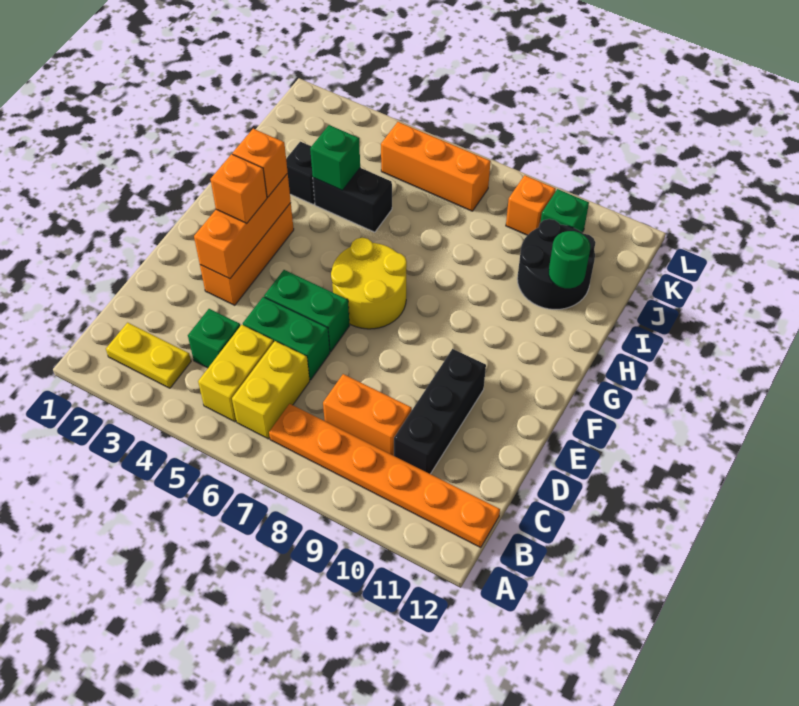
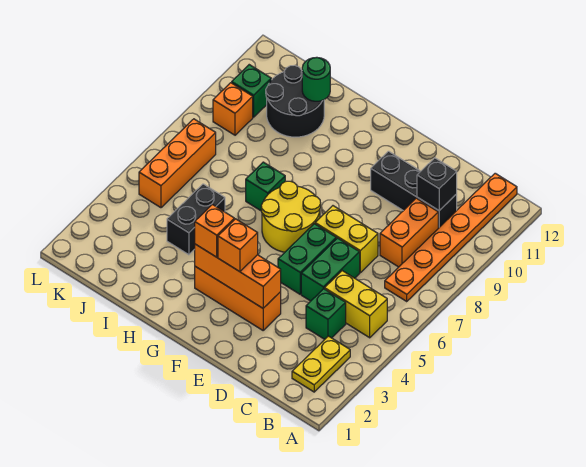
yellow brick B6:C6 level 1 -> yellow brick D7:E7 level 1
black brick I3 level 1 -> black brick C10 level 2
green brick I4 level 2 -> green brick H7 level 1

